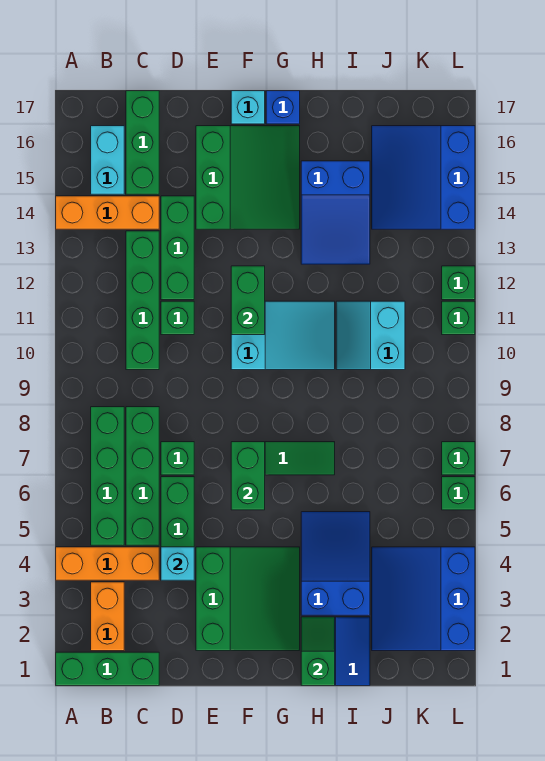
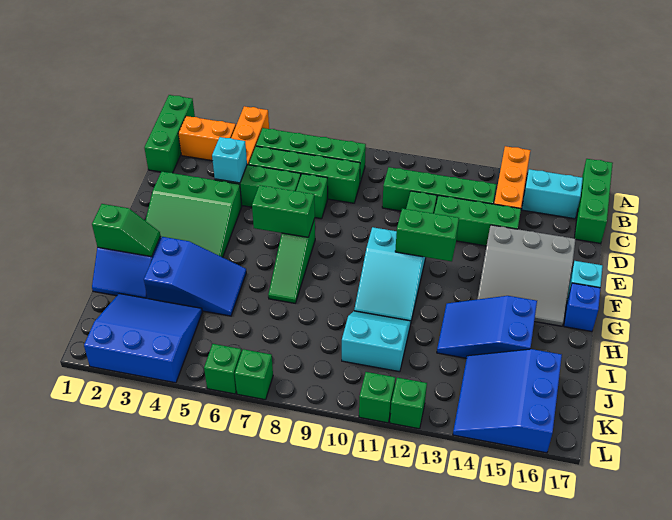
green brick C15:C17 level 1 -> green brick A17:C17 level 1
green slope E14:G16 level 1 top E -> grey slope E14:G16 level 1 top E
blue slope J14:L16 level 1 top L -> blue slope J14:L16 level 1 top 16

